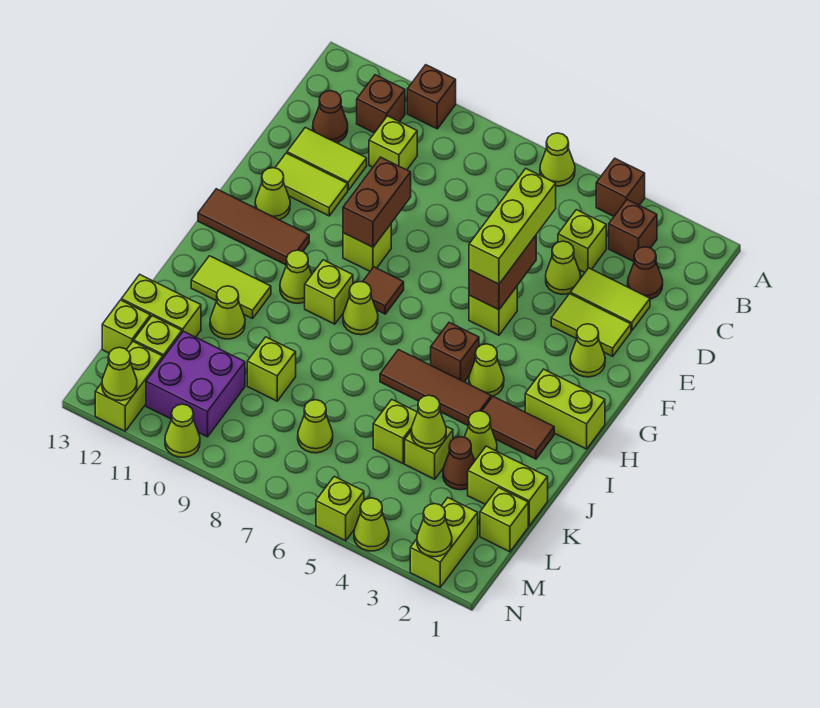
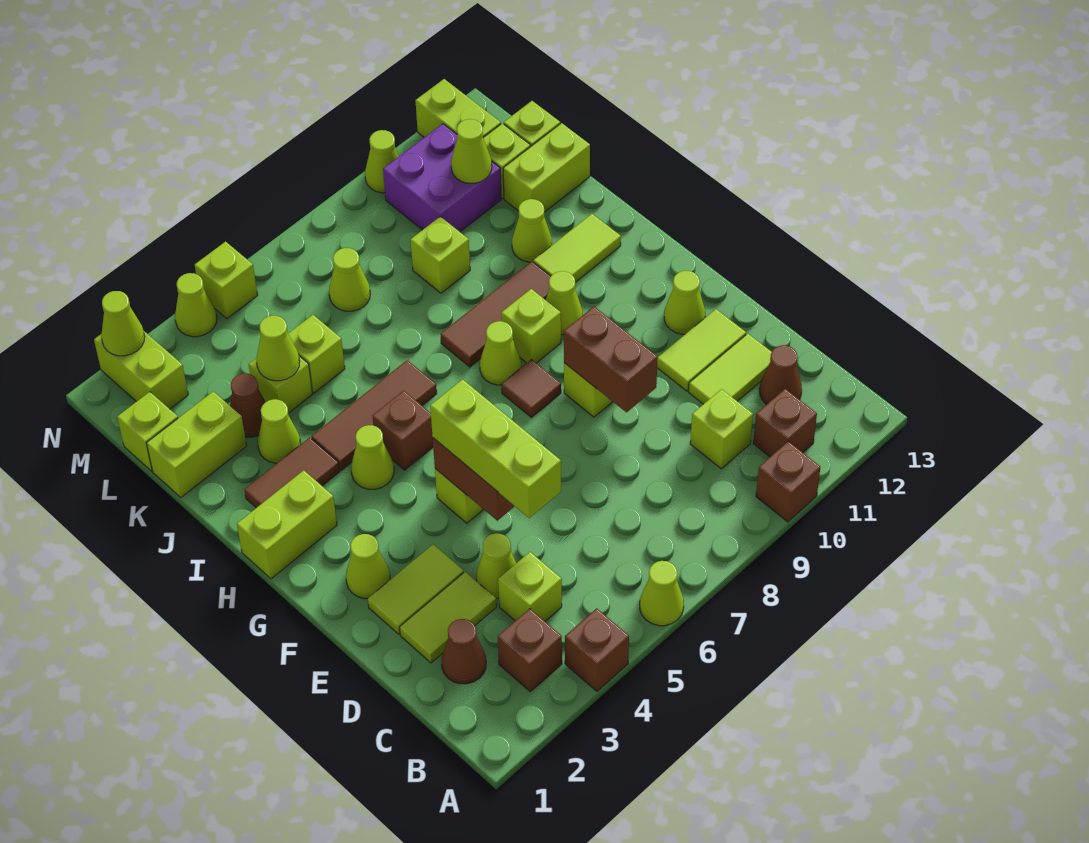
brown tile G11:G13 level 1 -> brown tile I8:I10 level 1
lime cone N12 level 2 -> lime cone L11 level 2

